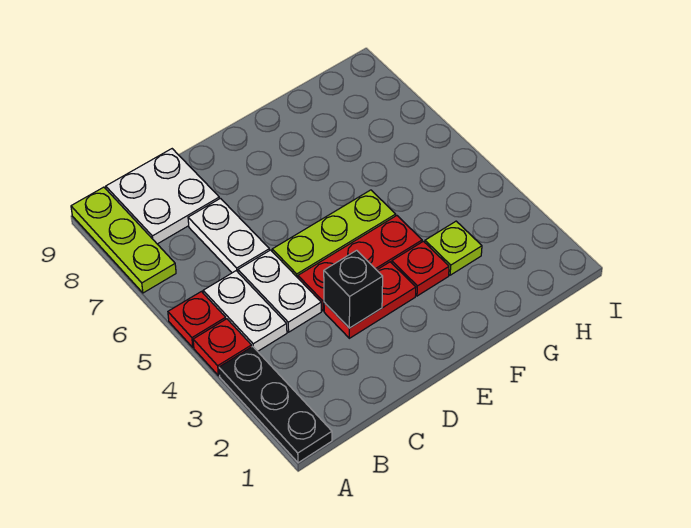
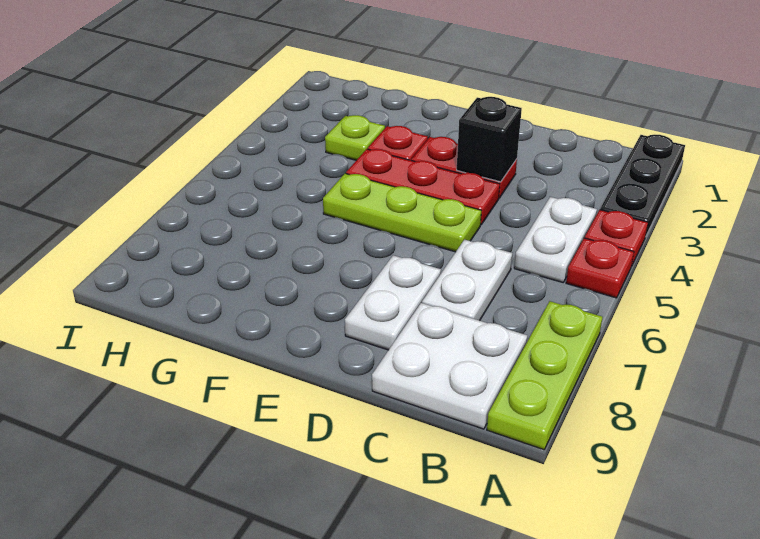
white plate C4:C5 level 1 -> white plate D7:D8 level 1

